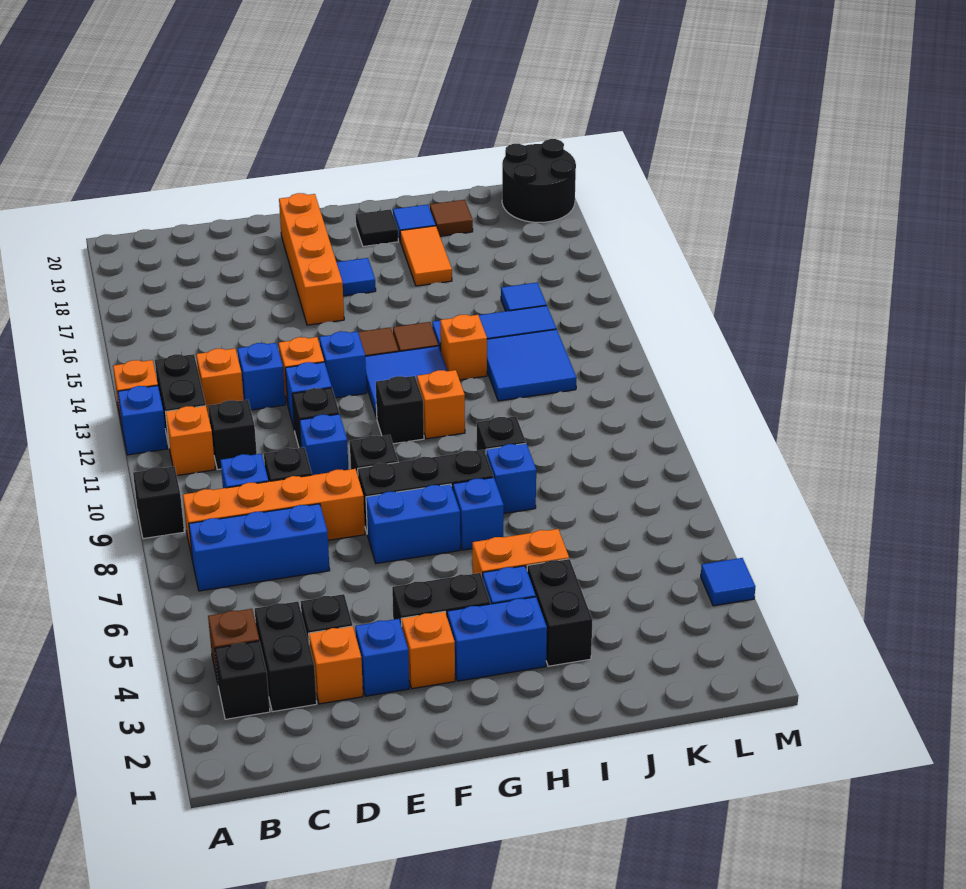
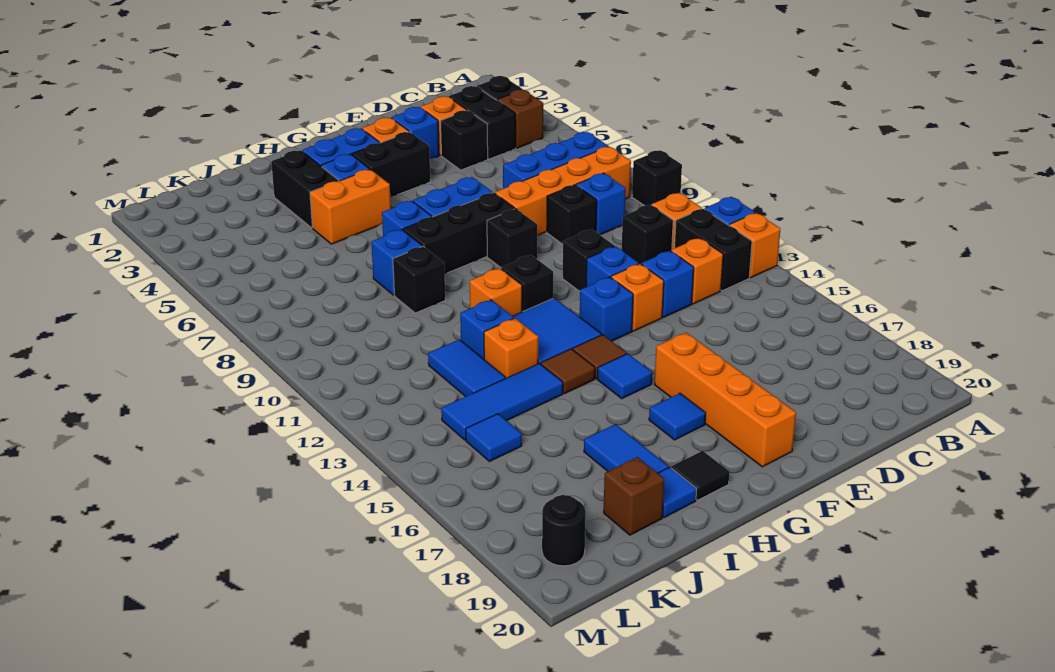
blue brick E10 level 1 -> blue brick I12 level 1
orange tile I17:I18 level 1 -> blue tile I17:I18 level 1
blue tile J12:K13 level 1 -> blue tile J12:J13 level 1
brown tile J19 level 1 -> brown brick J19 level 1
black round brick L19:M20 level 1 -> black round brick L19 level 1
blue tile M4 level 1 -> blue tile G15 level 1

